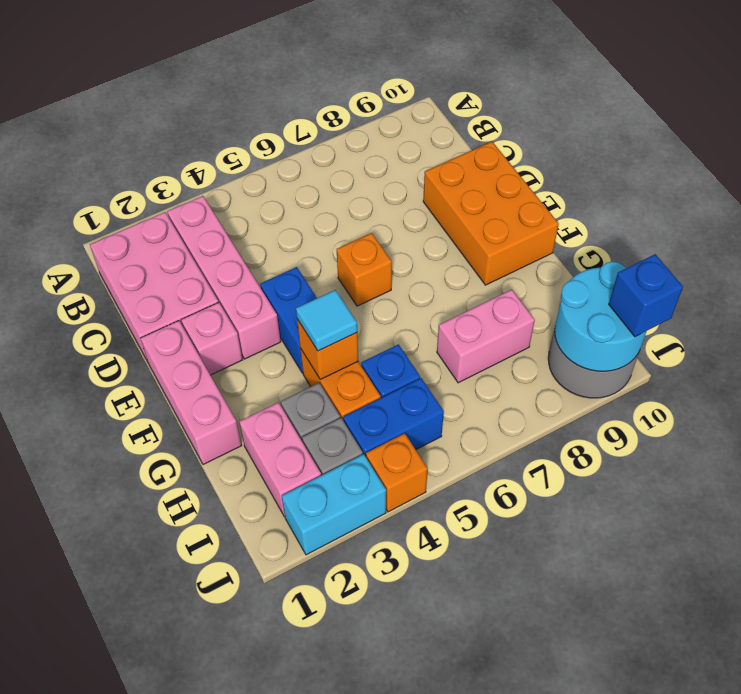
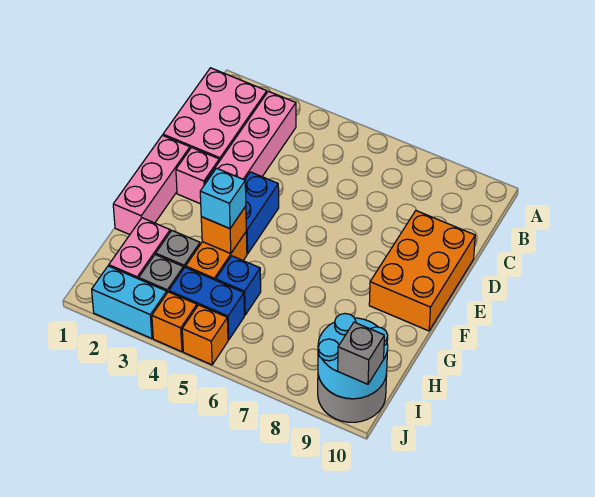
orange brick E6 level 1 -> orange brick J5 level 1
cyan tile G4 level 3 -> cyan brick G4 level 3
pink brick H7:H8 level 1 -> none
blue brick J10 level 3 -> grey brick J10 level 3

